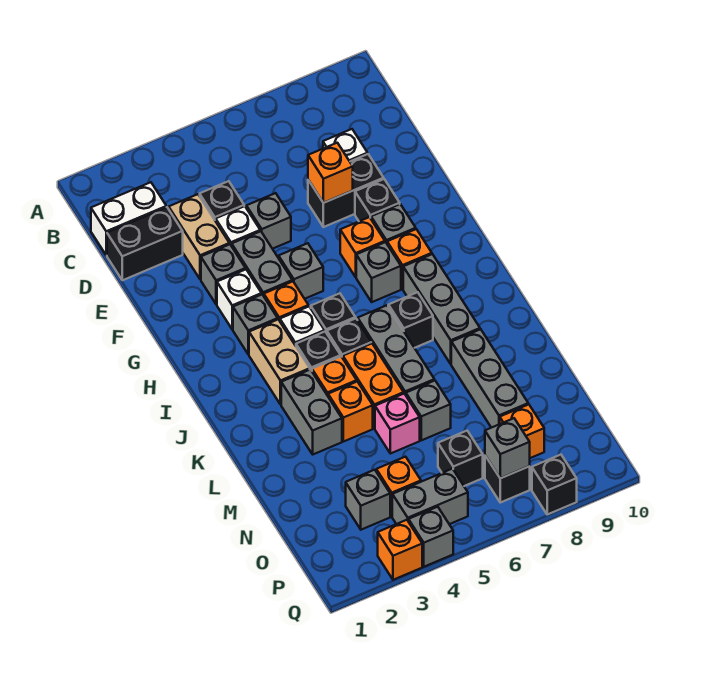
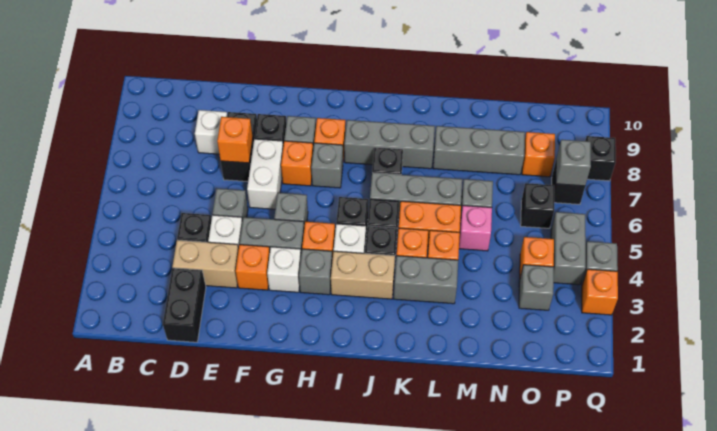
white brick C1:C2 level 1 -> white brick F6:F7 level 1
grey brick F3 level 1 -> orange brick F3 level 1

